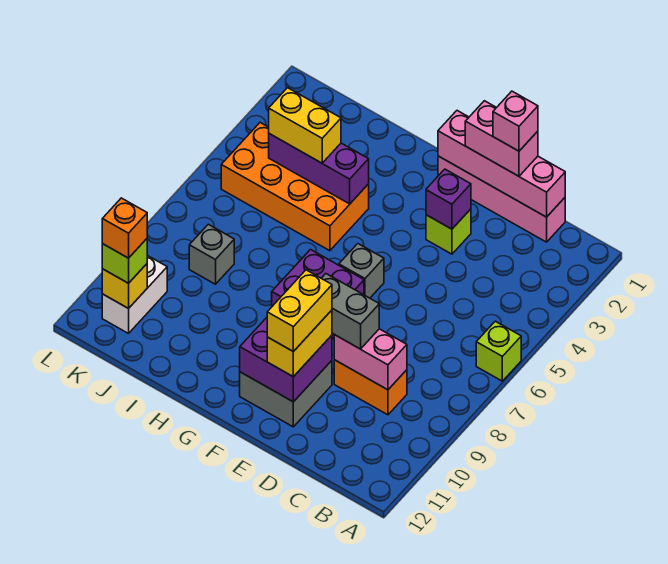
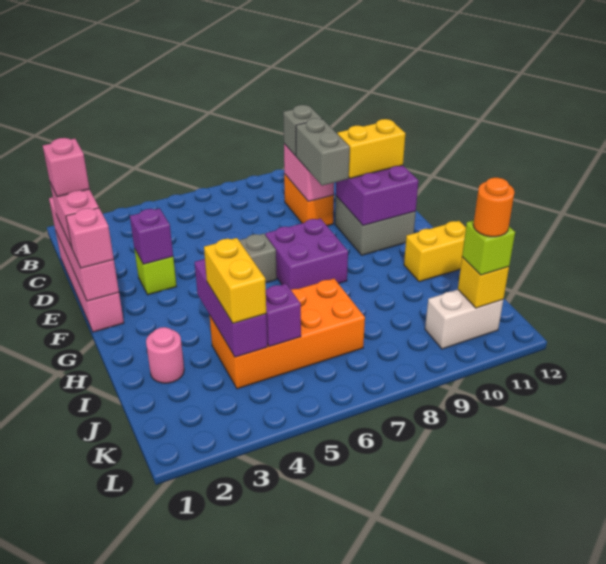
lime brick A6 level 1 -> none
yellow brick E10:E11 level 4 -> yellow brick H11:H12 level 1
none -> pink brick F1 level 3
orange brick H4:K5 level 1 -> orange brick I4:J7 level 1
none -> pink round brick I2 level 1
none -> purple brick J5 level 2
grey brick J8 level 1 -> grey brick C9 level 3
orange brick K11 level 4 -> orange round brick K11 level 4

